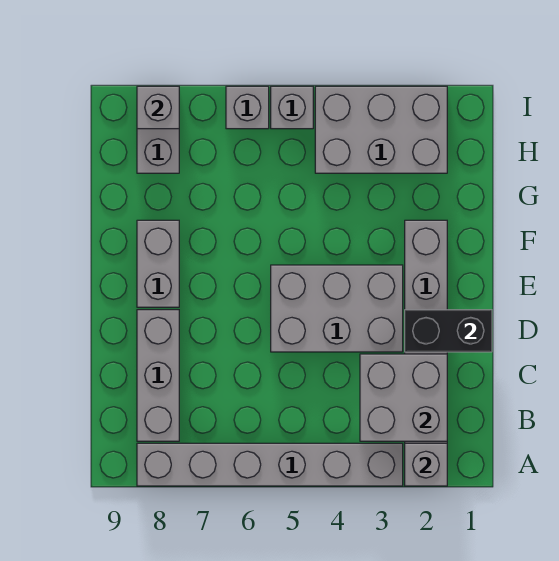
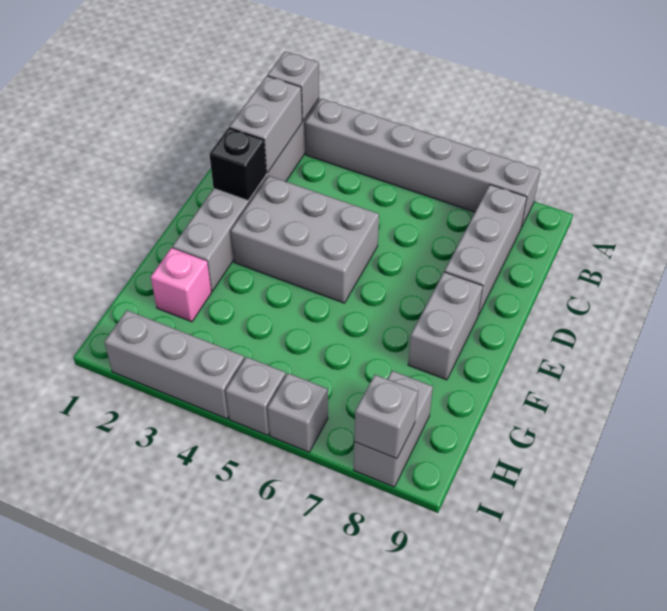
grey brick B2:C3 level 2 -> grey brick B2:C2 level 2
black brick D1:D2 level 2 -> black brick D2 level 2
none -> pink brick G2 level 1
grey brick H2:I4 level 1 -> grey brick I2:I4 level 1

